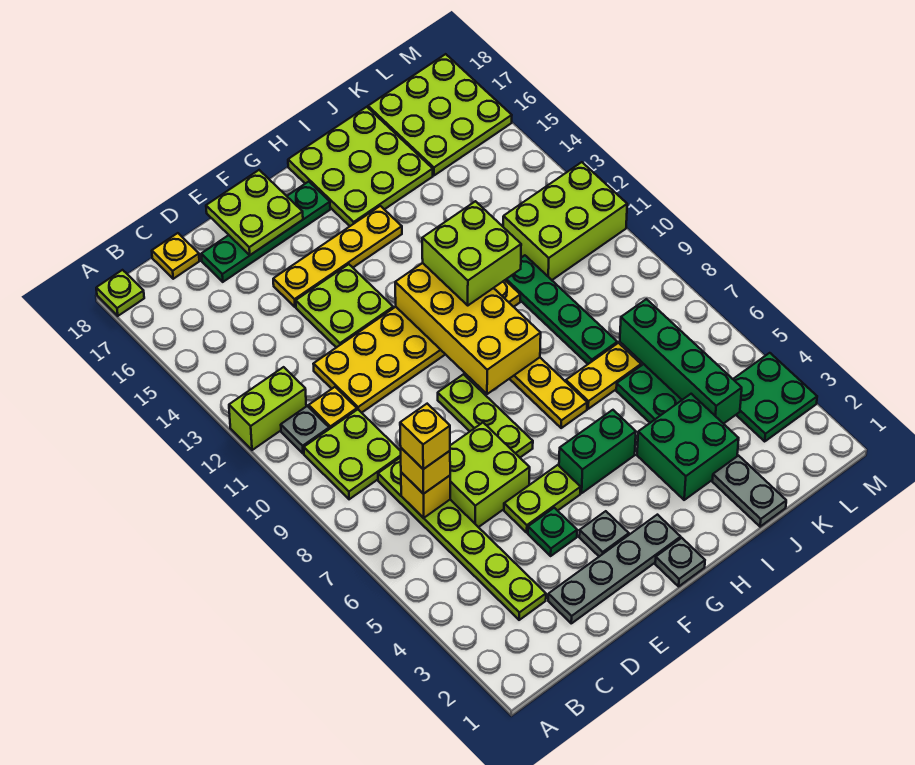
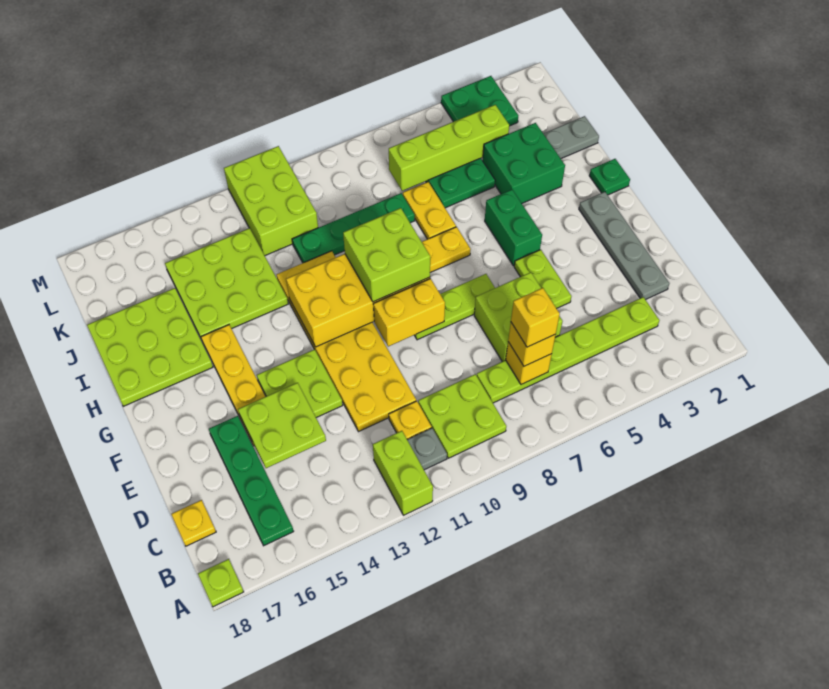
green plate D17:G17 level 1 -> green plate B16:E16 level 1
green plate E4 level 1 -> green plate H1 level 1
lime plate E17:F18 level 2 -> lime plate D14:E15 level 2
grey plate F3 level 1 -> none
none -> yellow brick F9:F10 level 2
grey plate G1 level 1 -> none
lime brick H11:I12 level 3 -> lime brick G9:H10 level 3
green brick K4:K7 level 2 -> lime brick K4:K7 level 2
lime plate K16:M18 level 1 -> lime plate I13:K15 level 1

